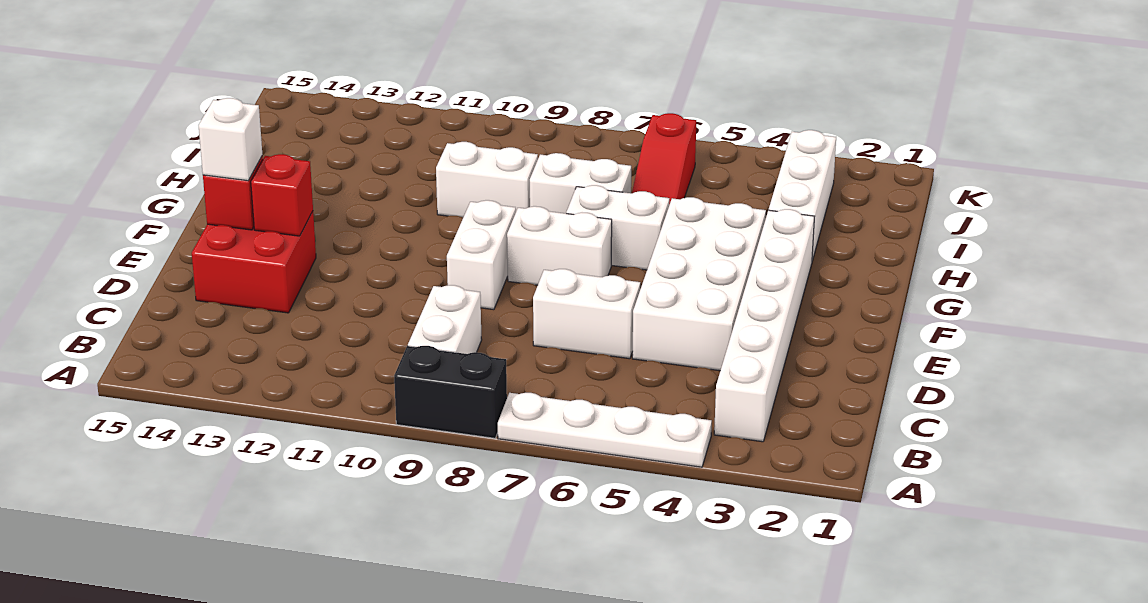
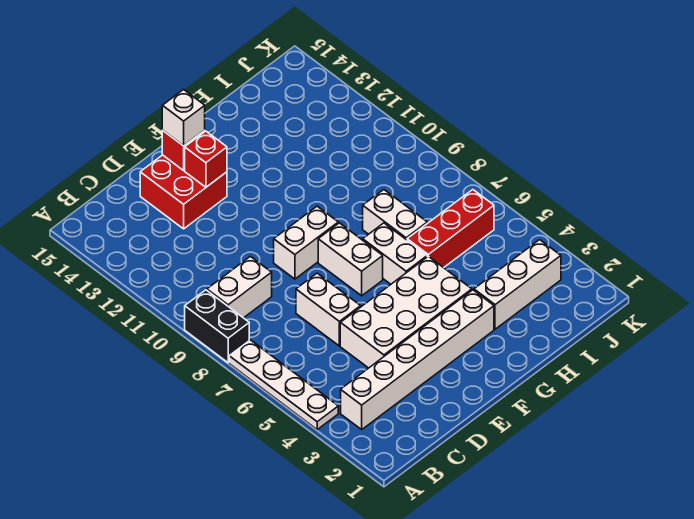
red slope H6:J6 level 1 top J -> red brick H6:J6 level 1
white brick H9:H10 level 1 -> none

